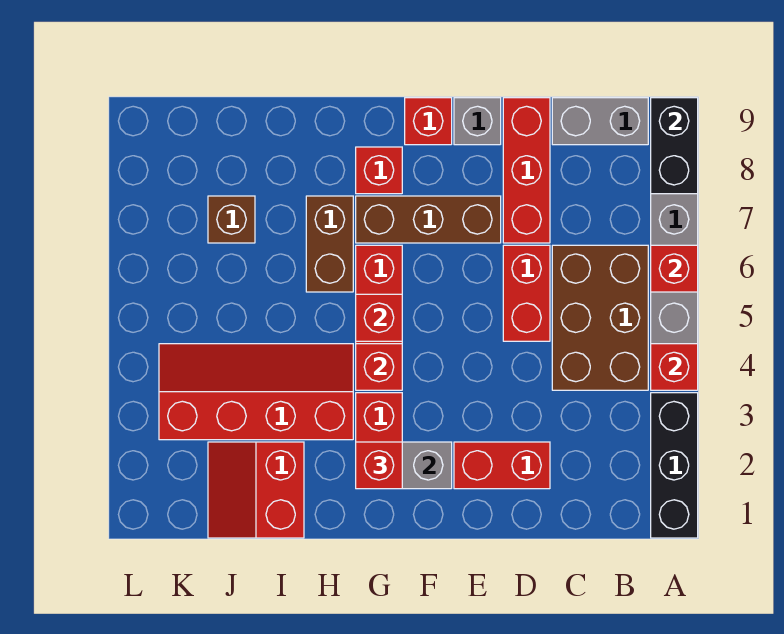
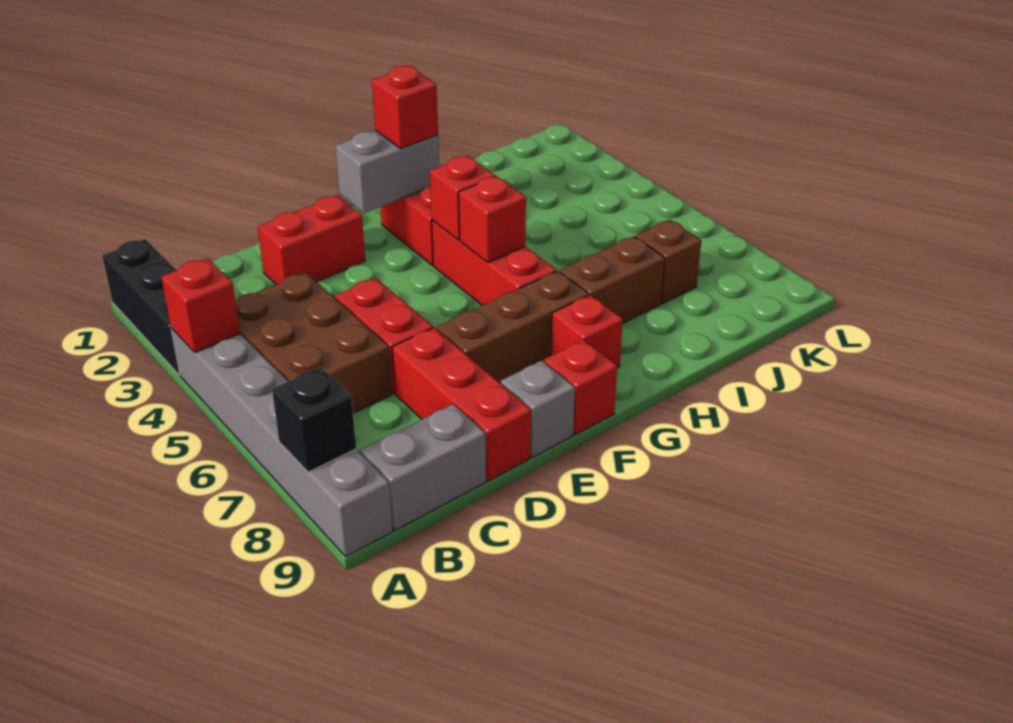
red brick A6 level 2 -> none
black brick A8:A9 level 2 -> black brick A8 level 2
red slope H3:K4 level 1 top 3 -> none
brown brick H6:H7 level 1 -> brown brick H7:I7 level 1
red slope I1:J2 level 1 top I -> none

